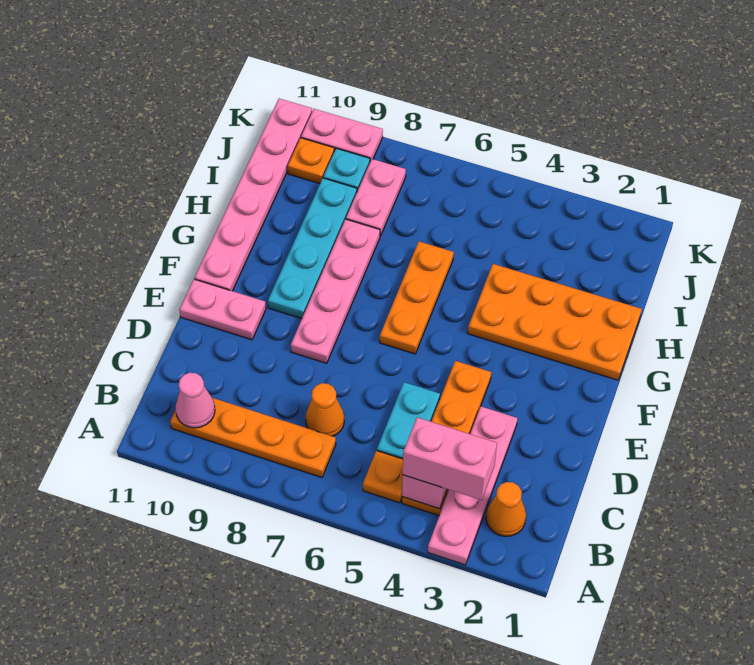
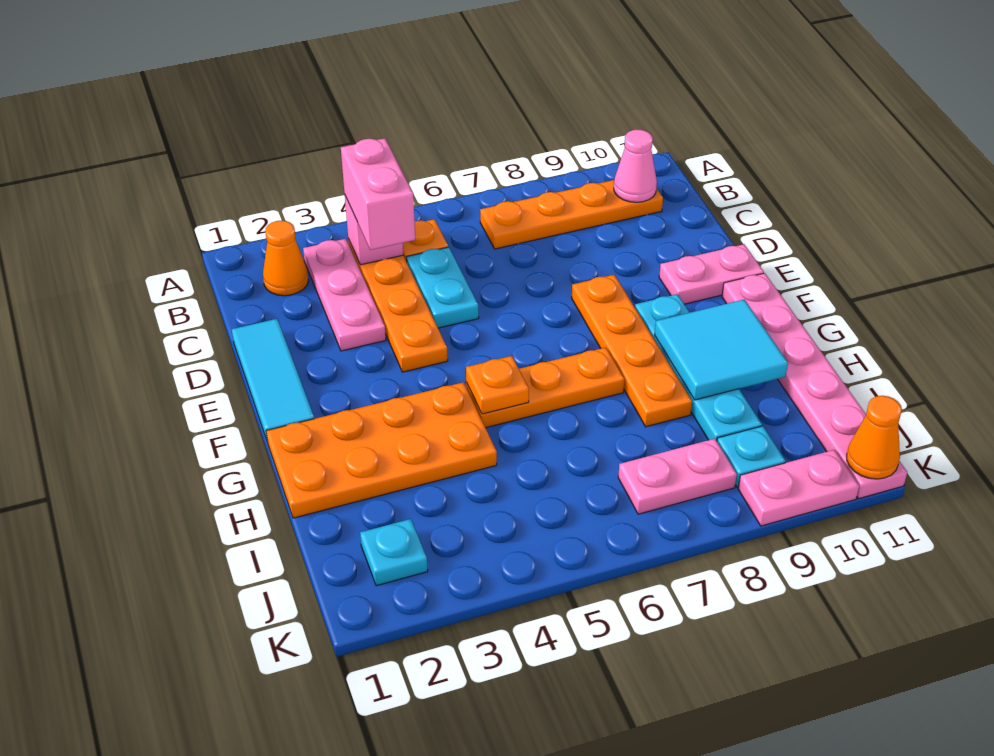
pink plate A3:D3 level 1 -> pink plate B3:D3 level 1
pink brick B3:B4 level 3 -> pink brick B4:C4 level 3
orange cone C7 level 1 -> orange cone K11 level 2
none -> cyan tile D1:F1 level 1
pink plate E8:H8 level 1 -> orange plate E8:H8 level 1
orange plate F6:H6 level 1 -> orange plate G5:G7 level 1
none -> cyan tile G9:H10 level 2
pink plate I8:J8 level 1 -> pink plate J7:J8 level 1
none -> cyan plate J2 level 1
orange plate J10 level 1 -> orange plate G5 level 2

